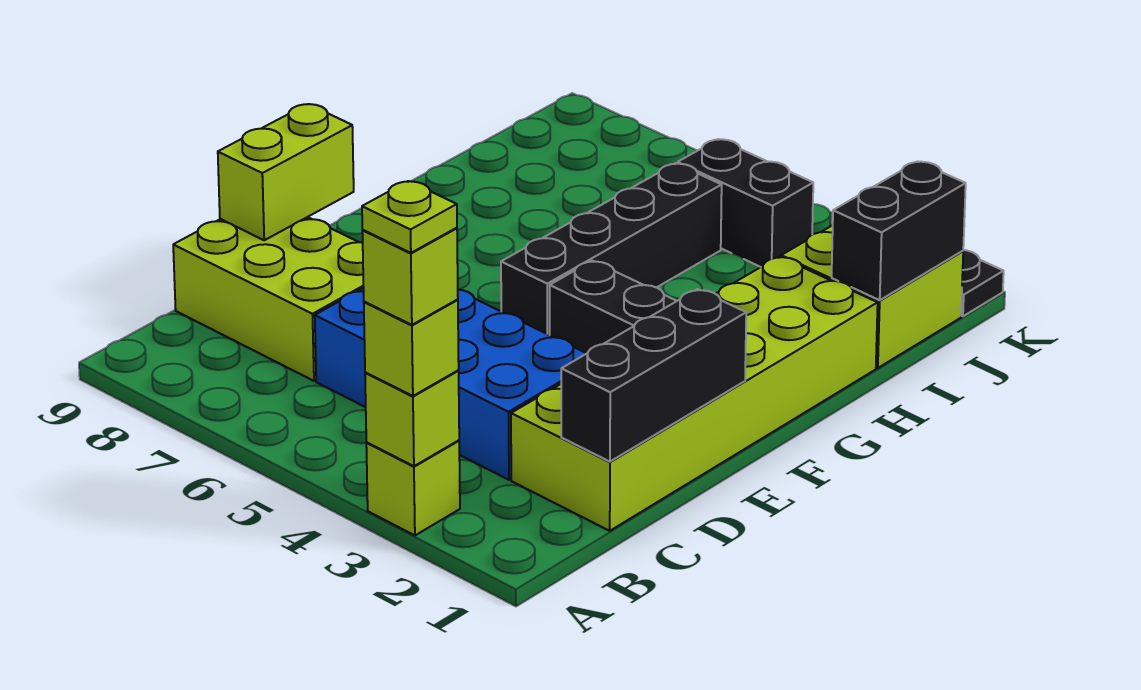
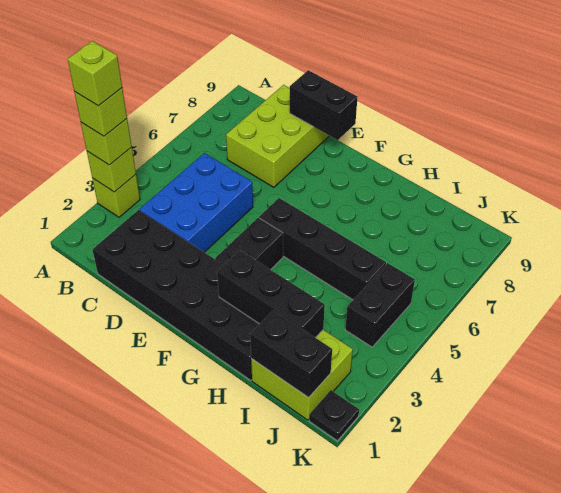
lime plate A3 level 5 -> lime brick A3 level 5
lime brick C1:H2 level 1 -> black brick C1:H2 level 1
black brick C1:E1 level 2 -> black brick G2:I2 level 2
blue brick C3:D6 level 1 -> blue brick C3:D5 level 1
lime brick D9:E9 level 2 -> black brick D9:E9 level 2

